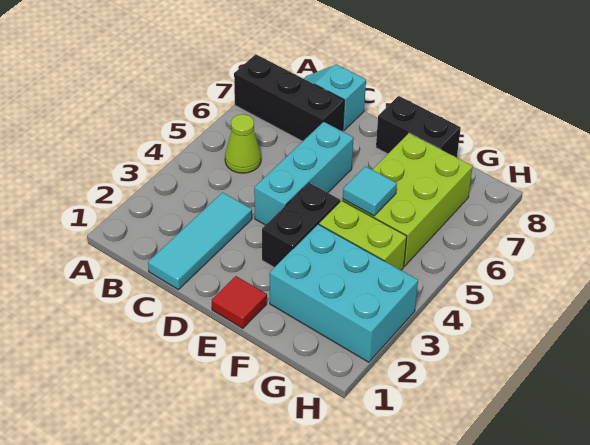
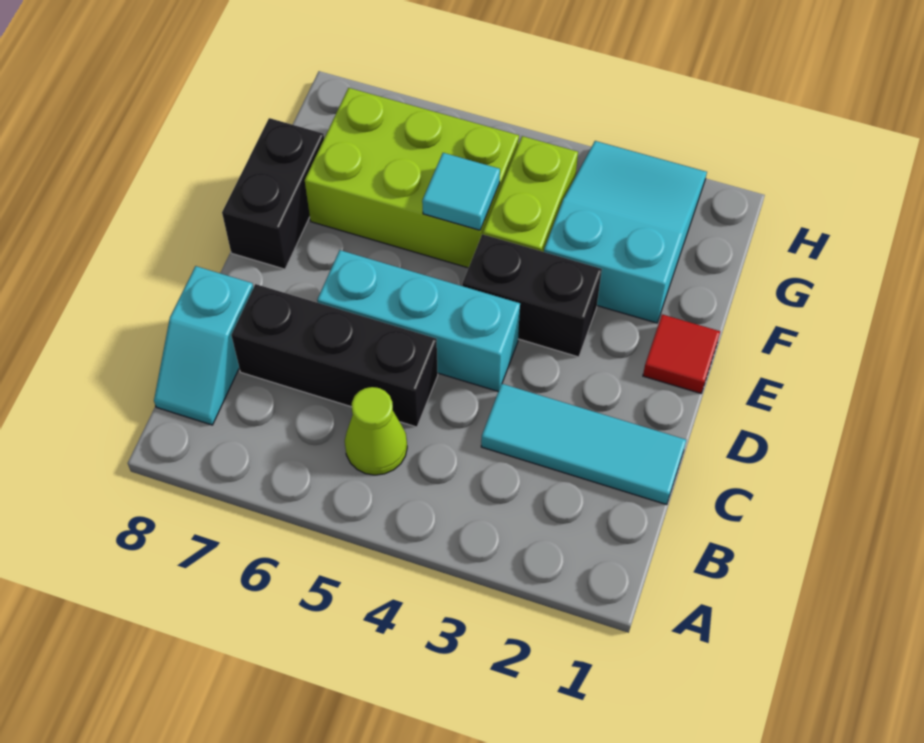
black brick A7:C7 level 1 -> black brick C5:C7 level 1
cyan brick F2:H3 level 1 -> cyan slope F2:H3 level 1 top F

